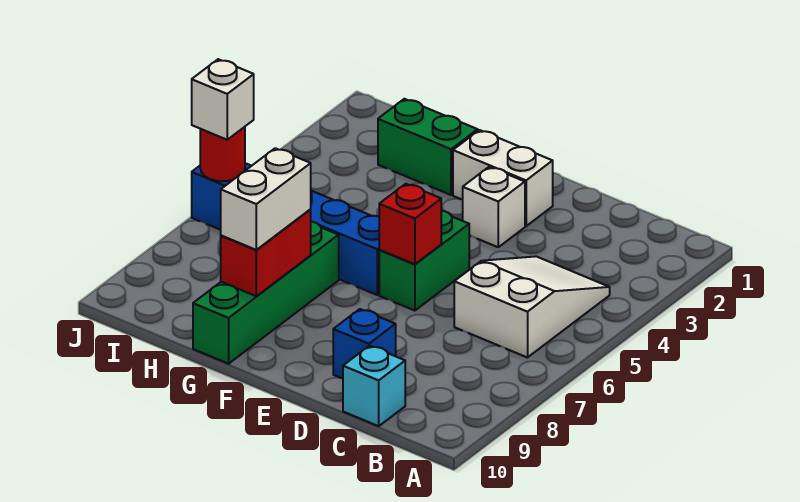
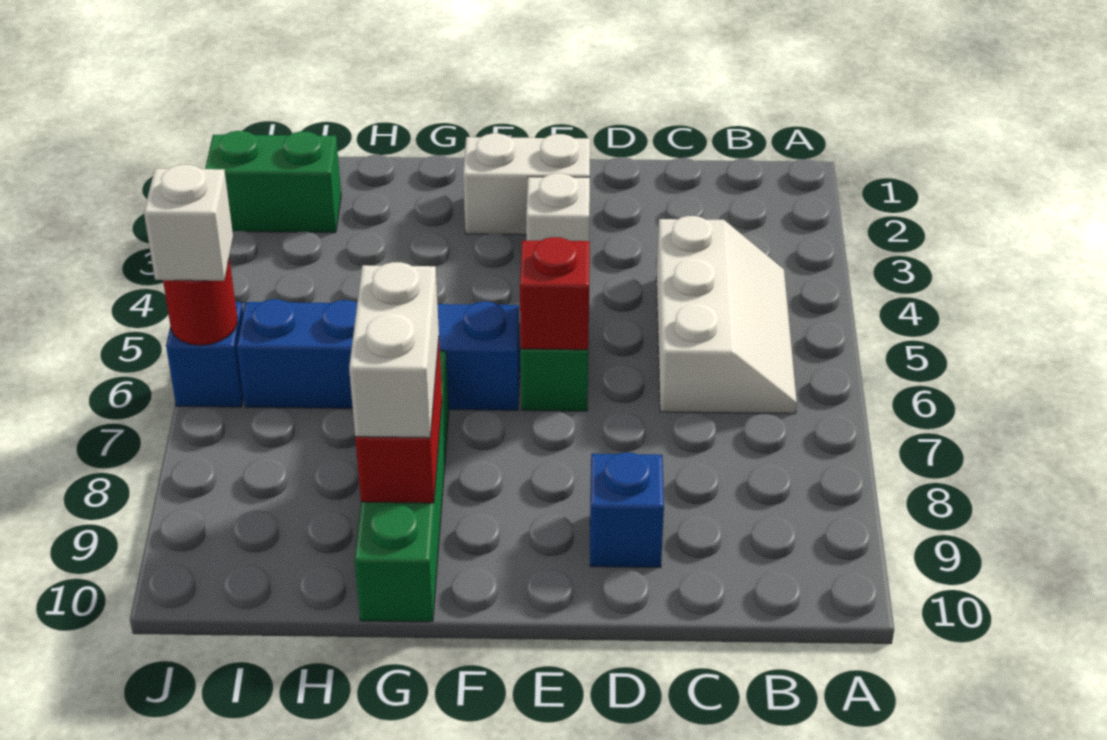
white slope B4:C6 level 1 top 6 -> white slope B4:C6 level 1 top C
cyan brick C10 level 1 -> none
green brick G2:H2 level 1 -> green brick I2:J2 level 1

